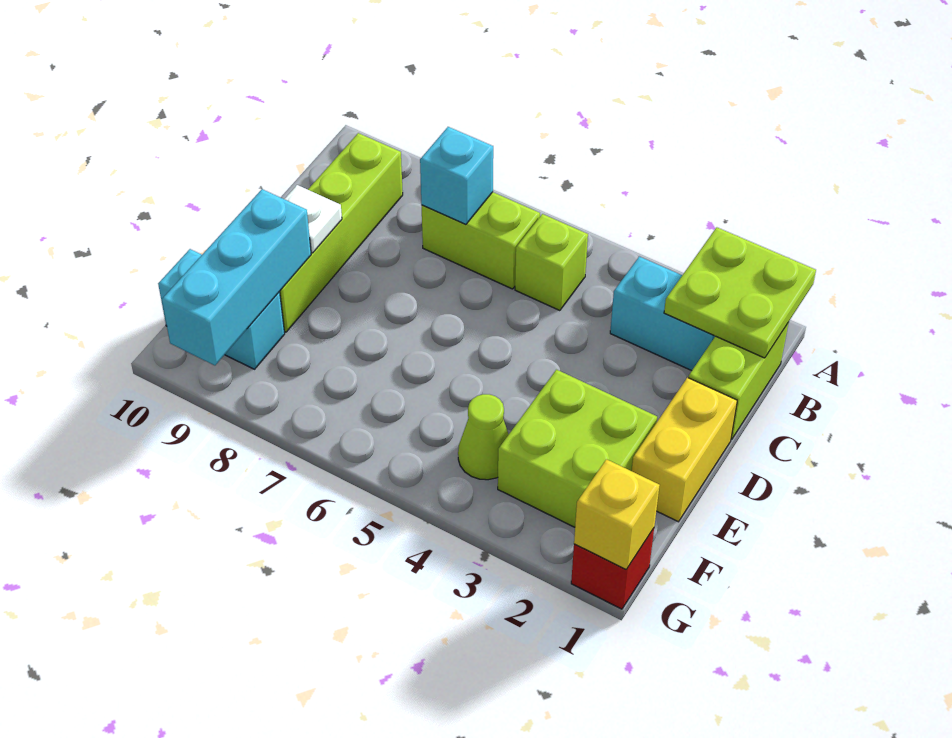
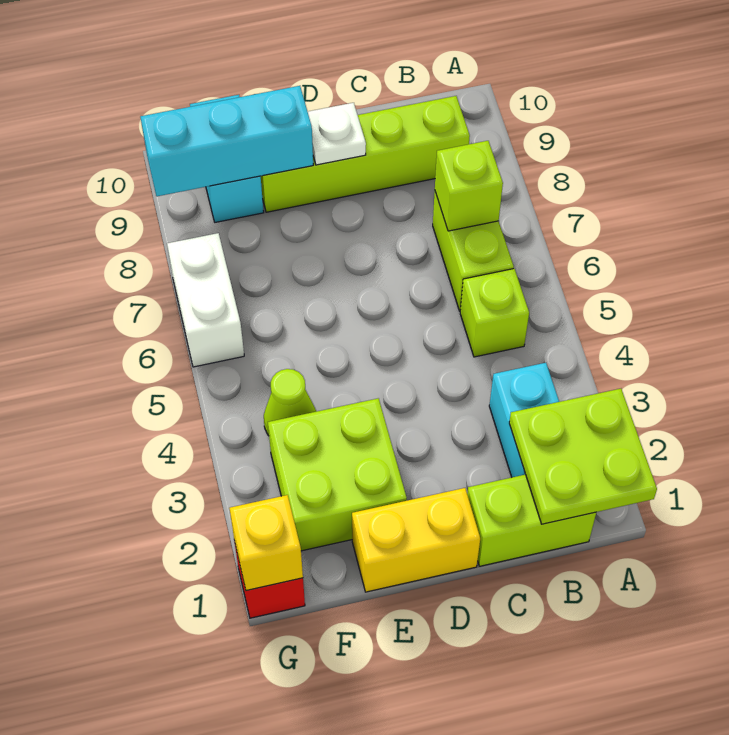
cyan brick B7 level 2 -> lime brick B7 level 2
none -> white brick G6:G7 level 1

